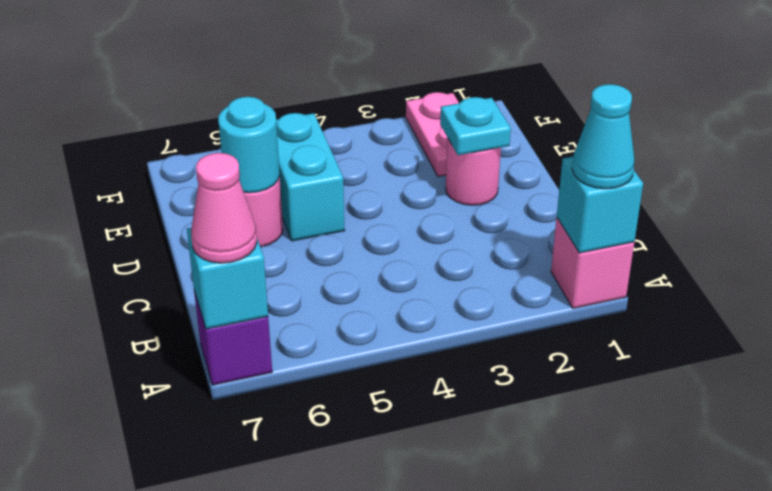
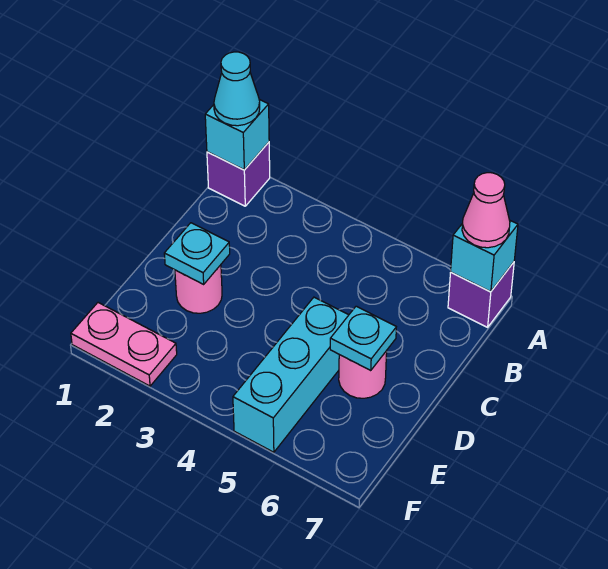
pink brick A1 level 1 -> purple brick A1 level 1
cyan brick D5:E5 level 1 -> cyan brick D5:F5 level 1
cyan round brick D6 level 2 -> cyan plate D6 level 2
pink plate E2:F2 level 1 -> pink plate F1:F2 level 1

